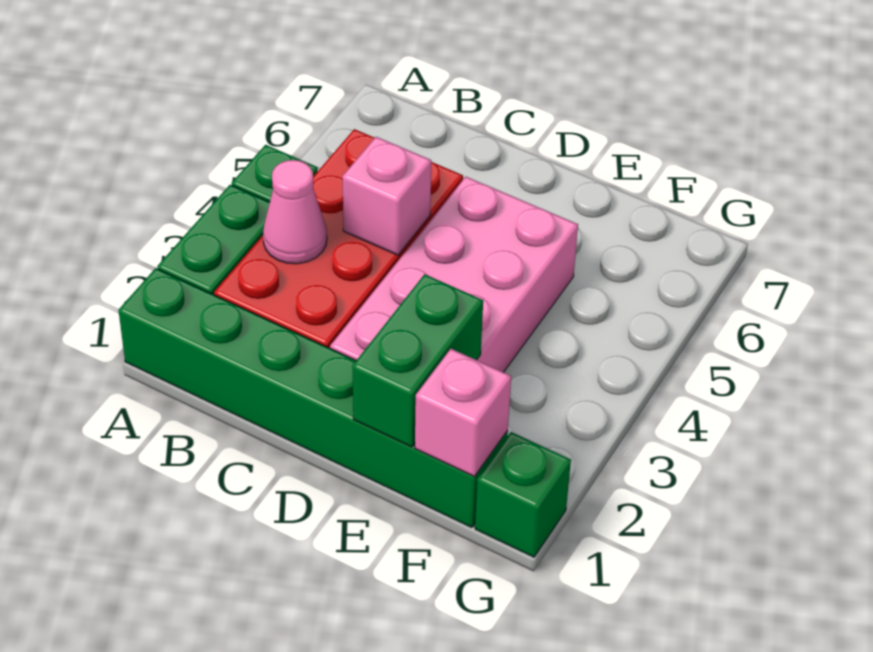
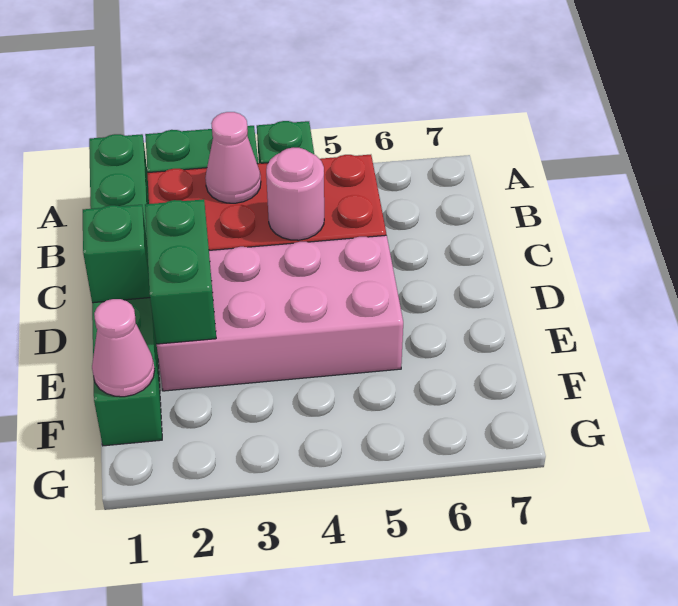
pink brick C4 level 2 -> pink round brick C4 level 2
green brick E1:E2 level 2 -> green brick D2:E2 level 2
pink brick F1 level 2 -> pink cone F1 level 2
green brick G1 level 1 -> green brick D1 level 2

